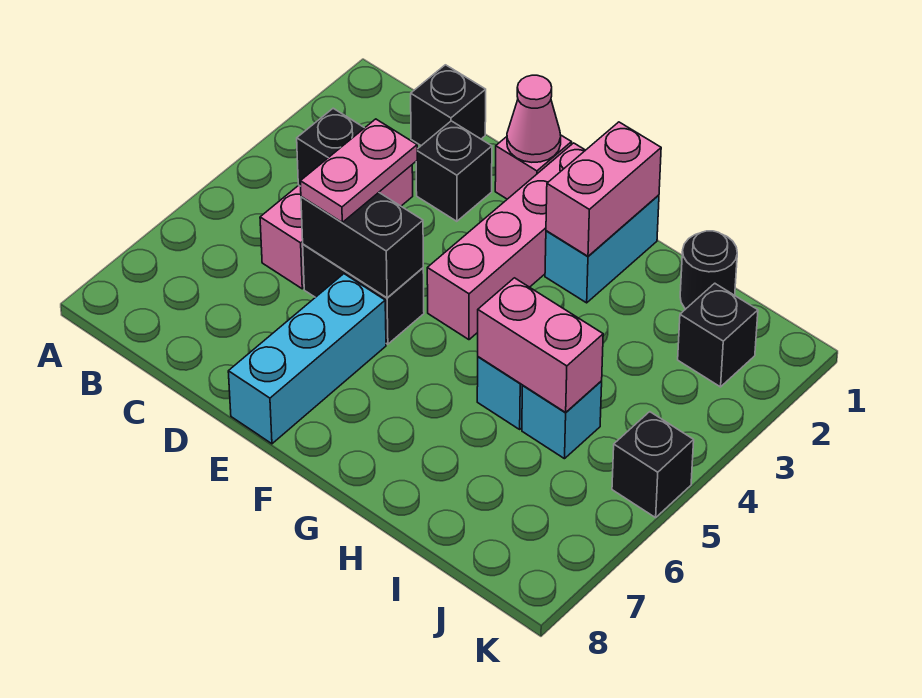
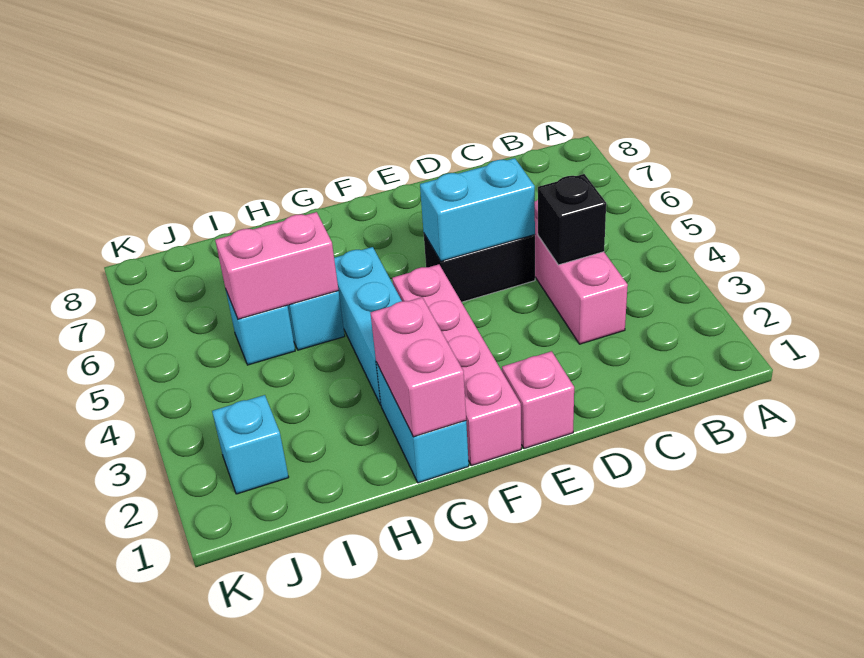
black brick C1 level 1 -> none
black brick D2 level 1 -> none
pink plate D4:D5 level 3 -> none
black brick D5:E5 level 2 -> cyan brick D5:E5 level 2
pink cone E1 level 2 -> none
cyan brick E6:E8 level 1 -> cyan brick G3:G5 level 1
black round brick I1 level 1 -> none
black brick J2 level 1 -> cyan brick J2 level 1
black brick K5 level 1 -> none

